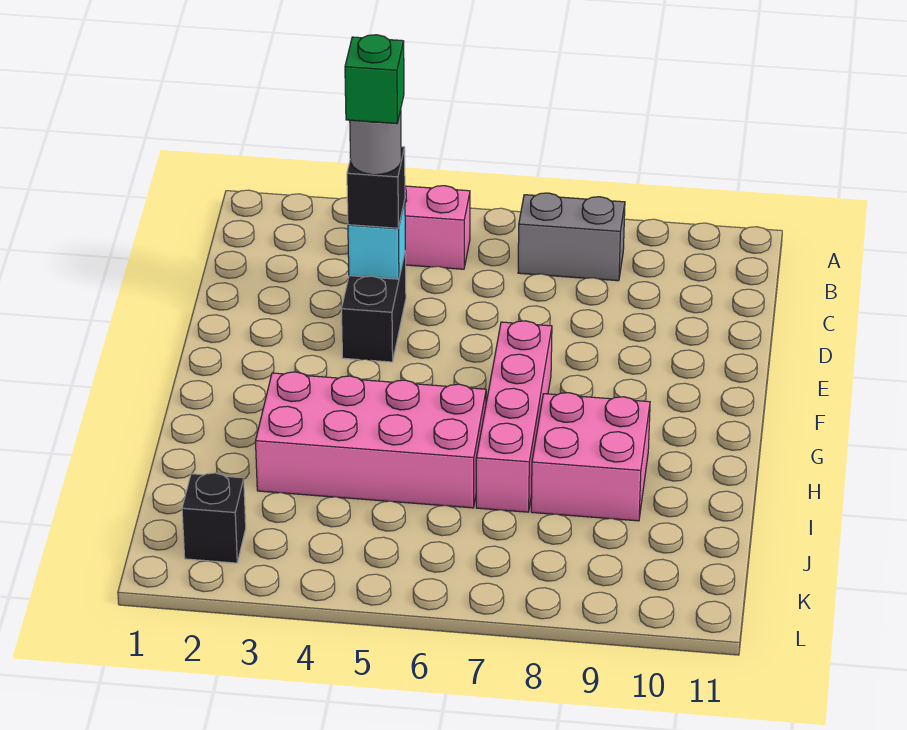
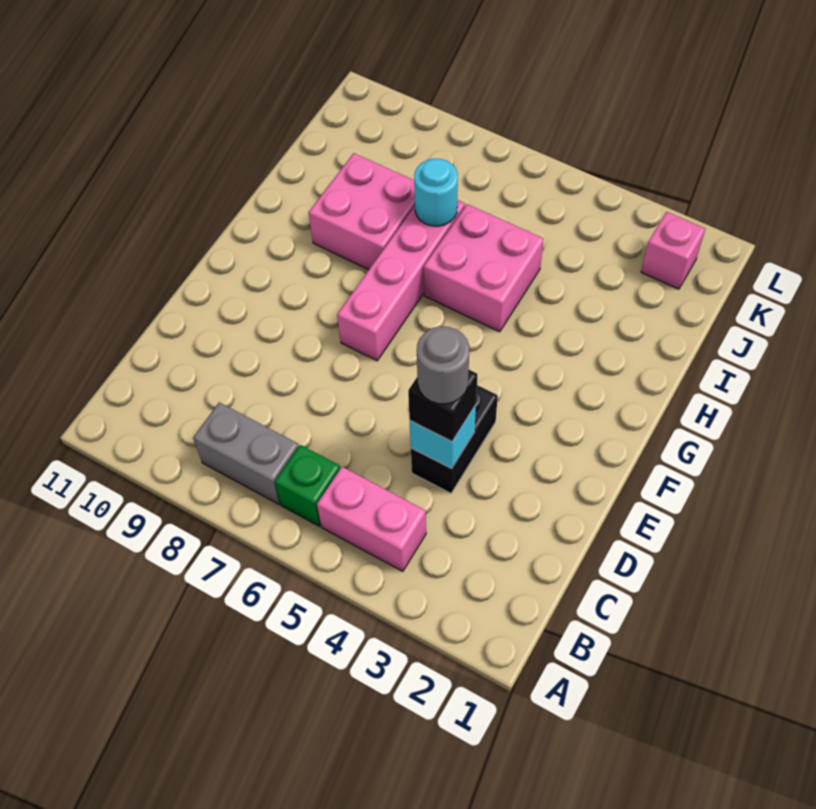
green brick D4 level 5 -> green brick B6 level 1
pink brick H3:I6 level 1 -> pink brick H5:I6 level 1
none -> cyan round brick I7 level 2
black brick K2 level 1 -> pink brick K2 level 1

